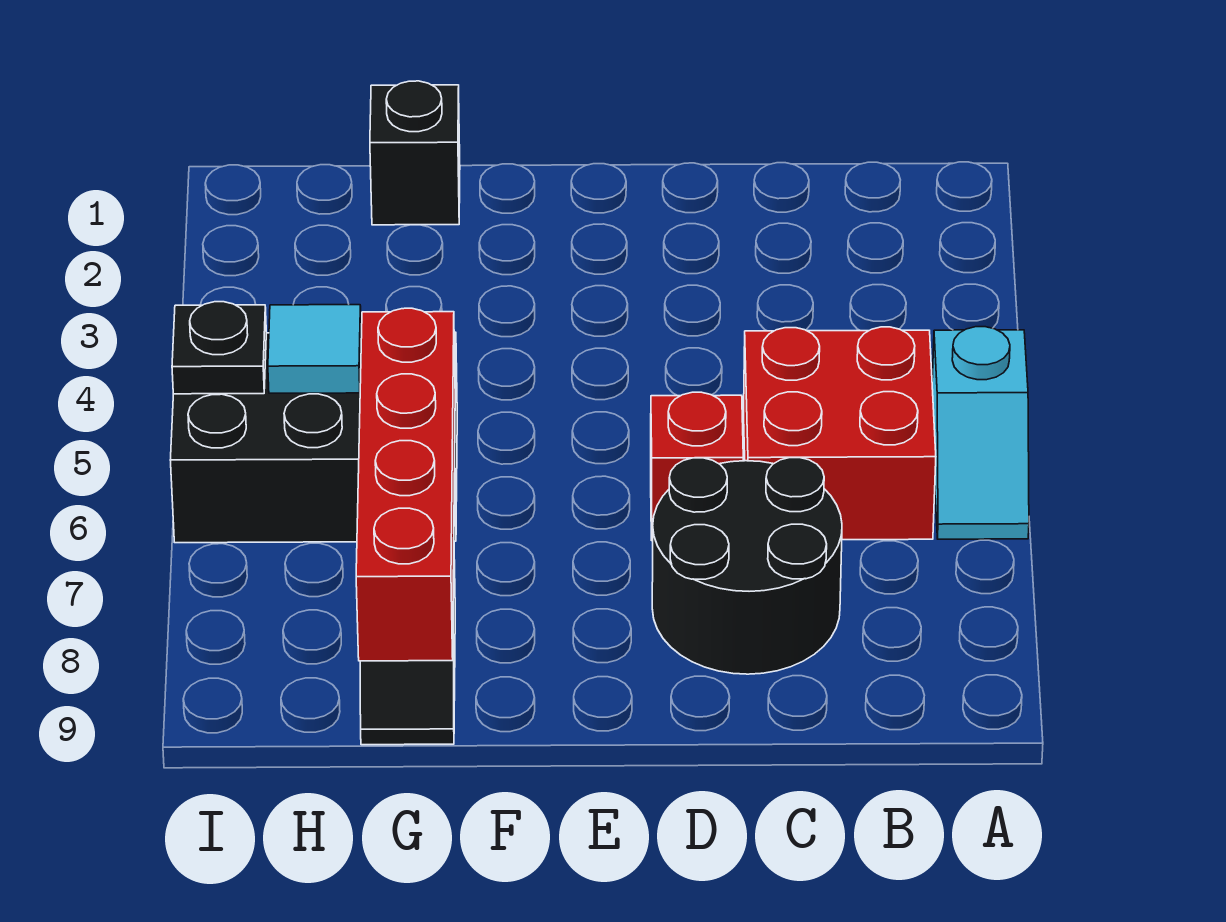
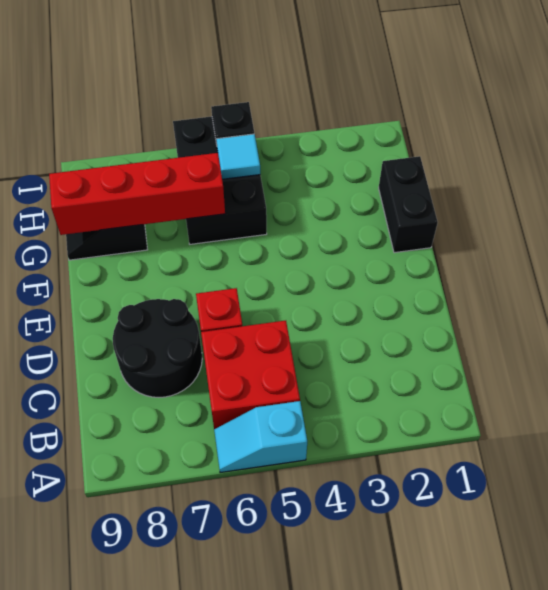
black brick G1 level 1 -> black brick F1:G1 level 1

